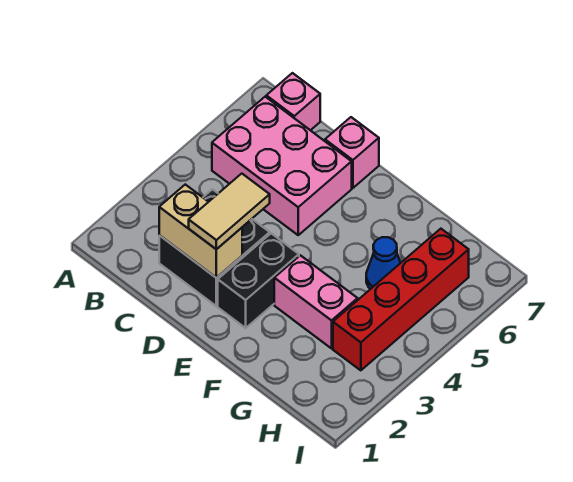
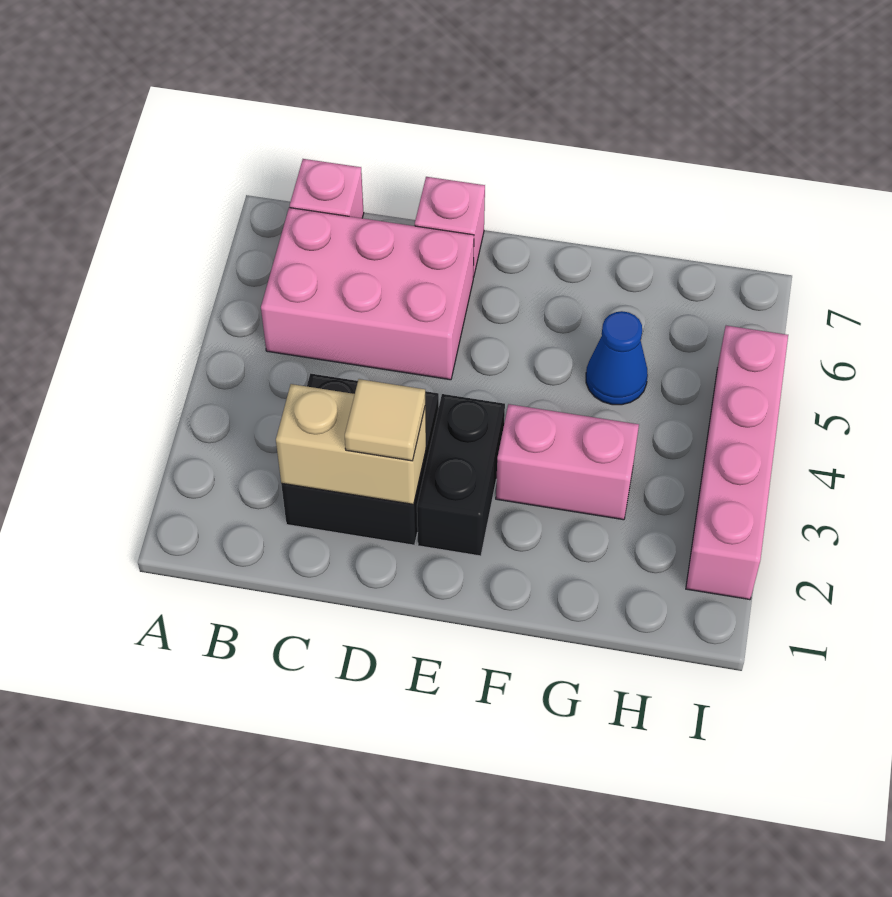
tan tile D2:D3 level 3 -> tan tile D2 level 3
red brick H3:H6 level 1 -> none
none -> pink brick I2:I5 level 1

